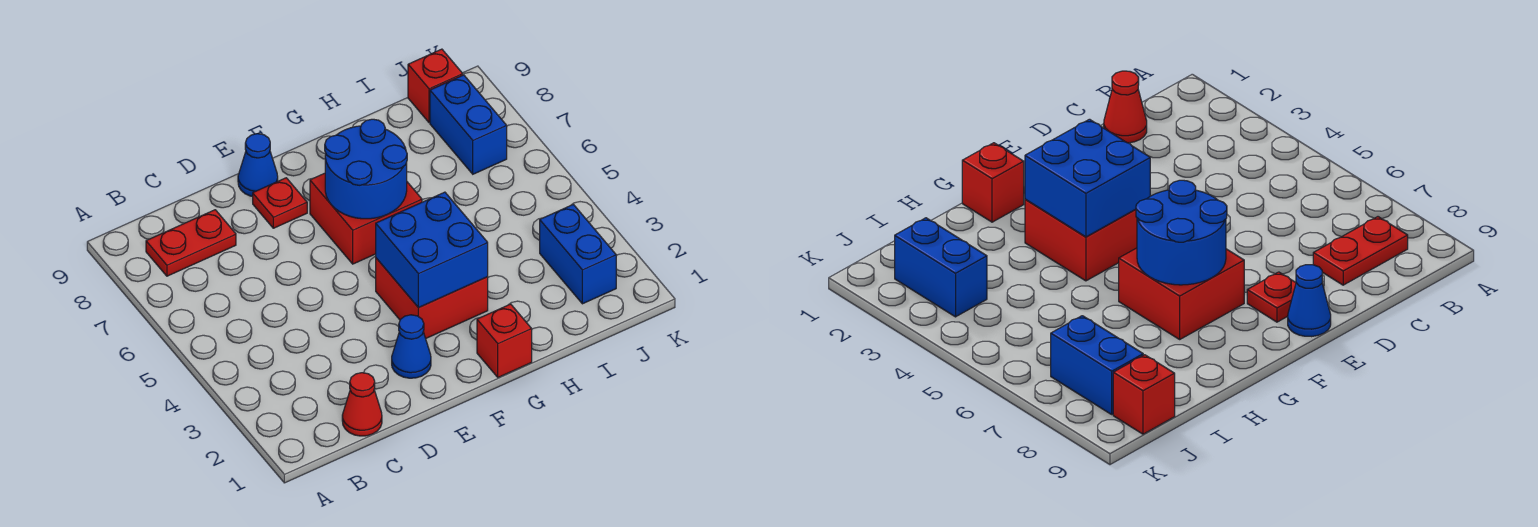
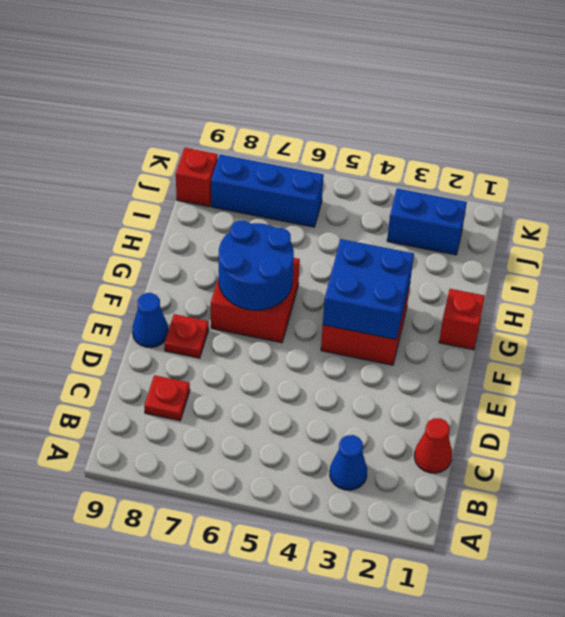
red plate B8:C8 level 1 -> red plate C8 level 1
blue cone E2 level 1 -> blue cone B3 level 1
blue brick J7:J8 level 1 -> blue brick J6:J8 level 1

